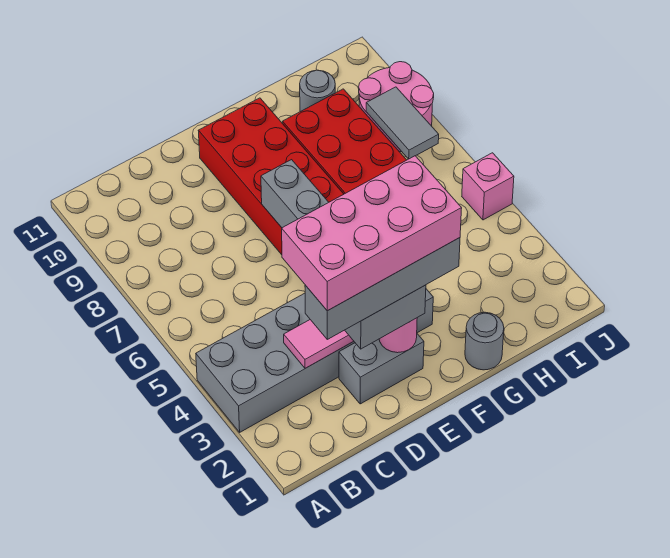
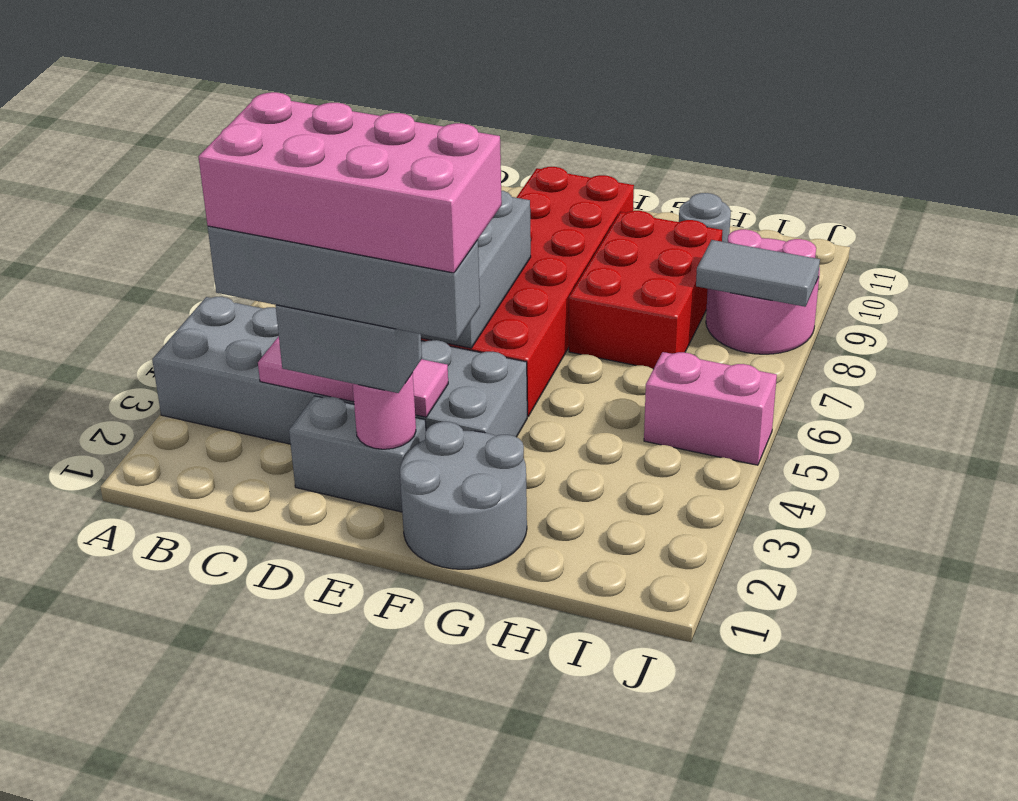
grey round brick G1 level 1 -> grey round brick F1:G2 level 1
grey tile I7:I8 level 2 -> grey tile I8:J8 level 2
pink brick J5 level 1 -> pink brick I5:J5 level 1

